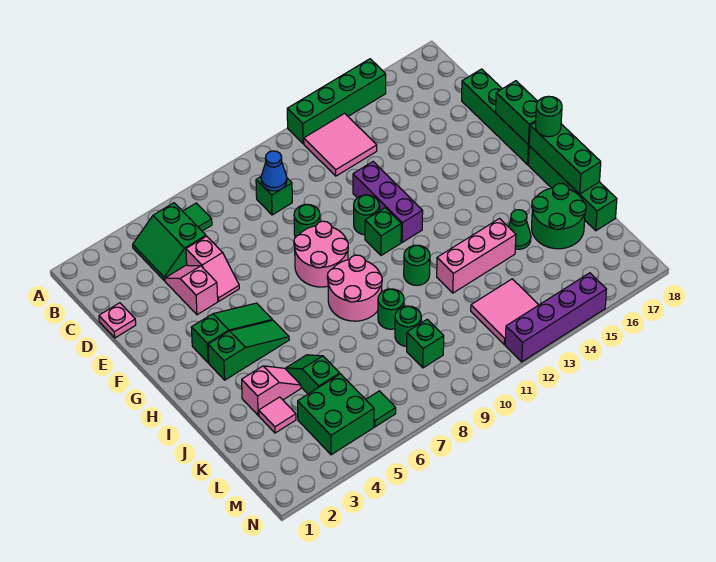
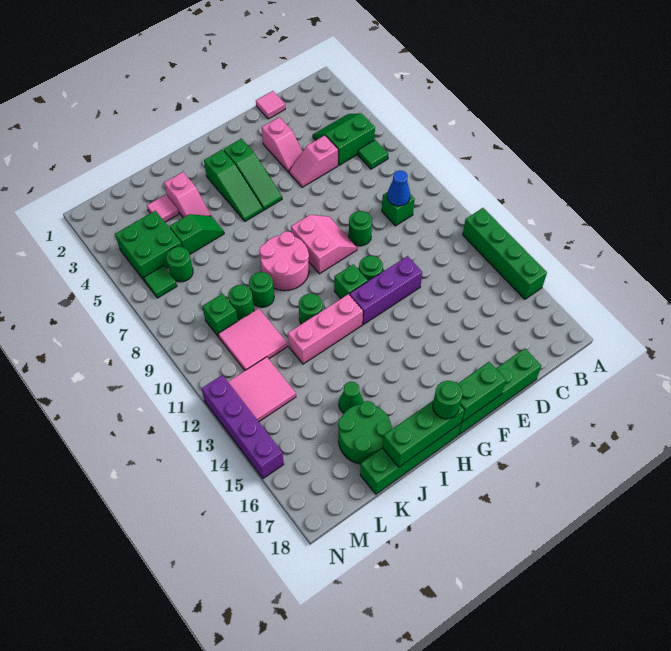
pink tile B12:C13 level 1 -> pink tile K10:L11 level 1
pink plate D1 level 1 -> pink tile D1 level 1
pink slope D4:E4 level 1 top E -> pink slope E3:E4 level 1 top 3
pink round brick F8:G9 level 1 -> pink slope F8:G9 level 1 top G
pink brick J12:J14 level 1 -> pink brick H12:J12 level 1
none -> green round brick L6 level 1

